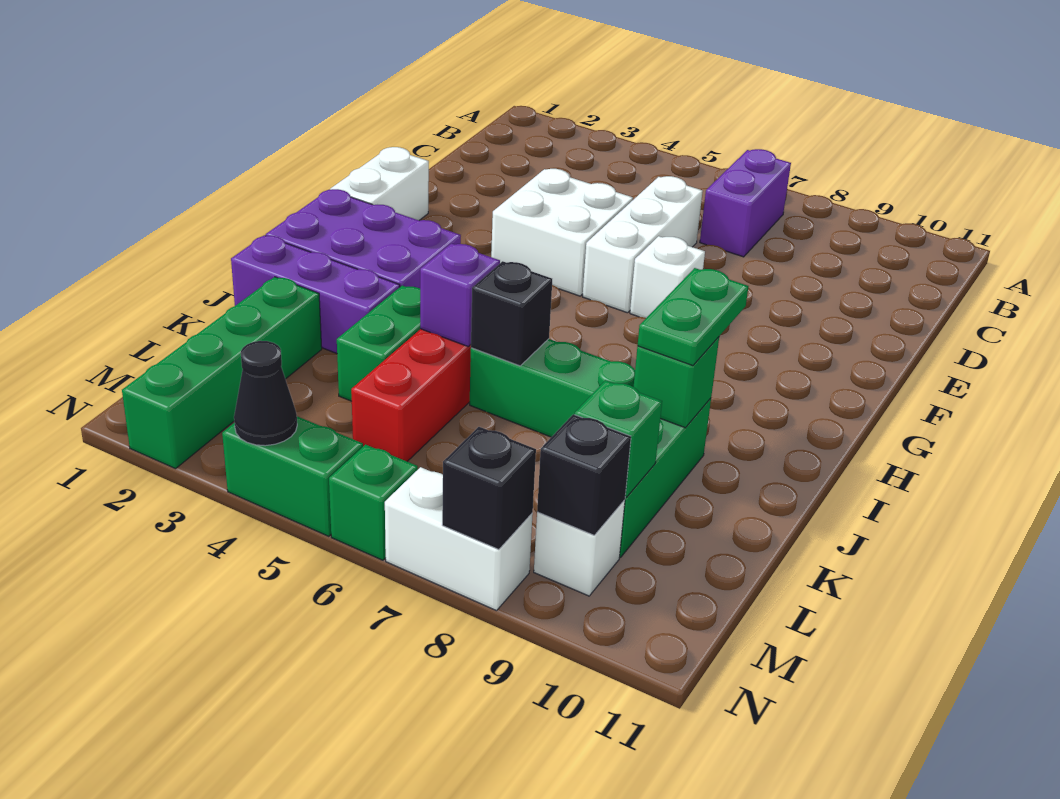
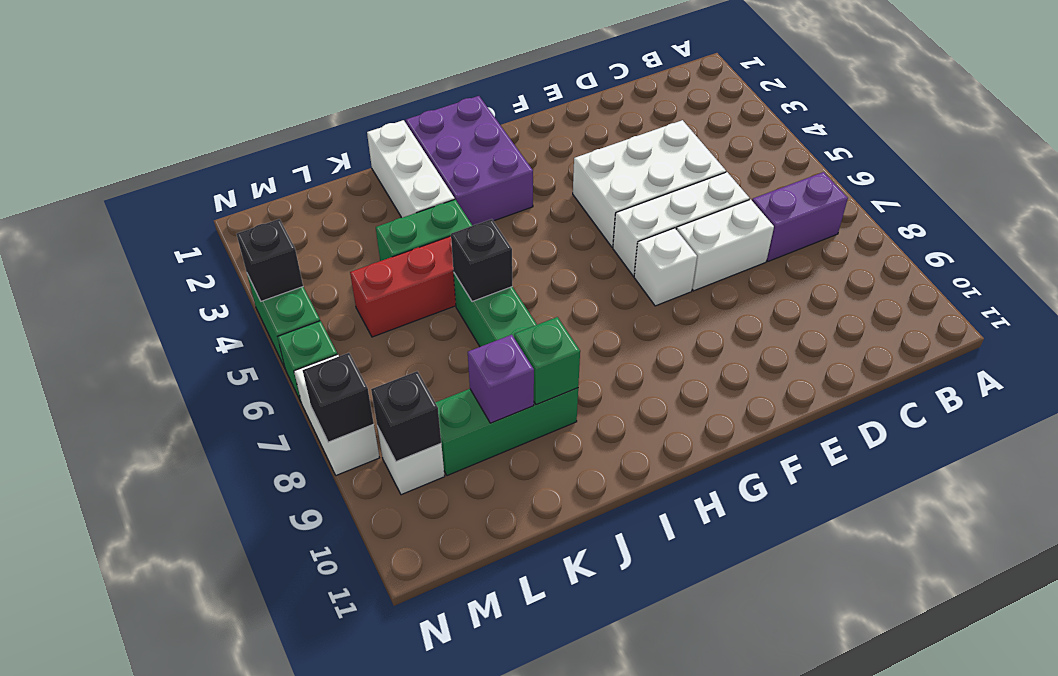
white brick E4:F5 level 1 -> white brick D4:F5 level 1
white brick F1:G1 level 1 -> white brick D7:E7 level 1
green plate I9:J9 level 3 -> none
purple brick J1:J3 level 1 -> white brick J1:J3 level 1
purple brick J5 level 2 -> purple brick K9 level 2
green brick K2:N2 level 1 -> none
green brick L9 level 2 -> none
black cone N4 level 2 -> black brick N4 level 2

